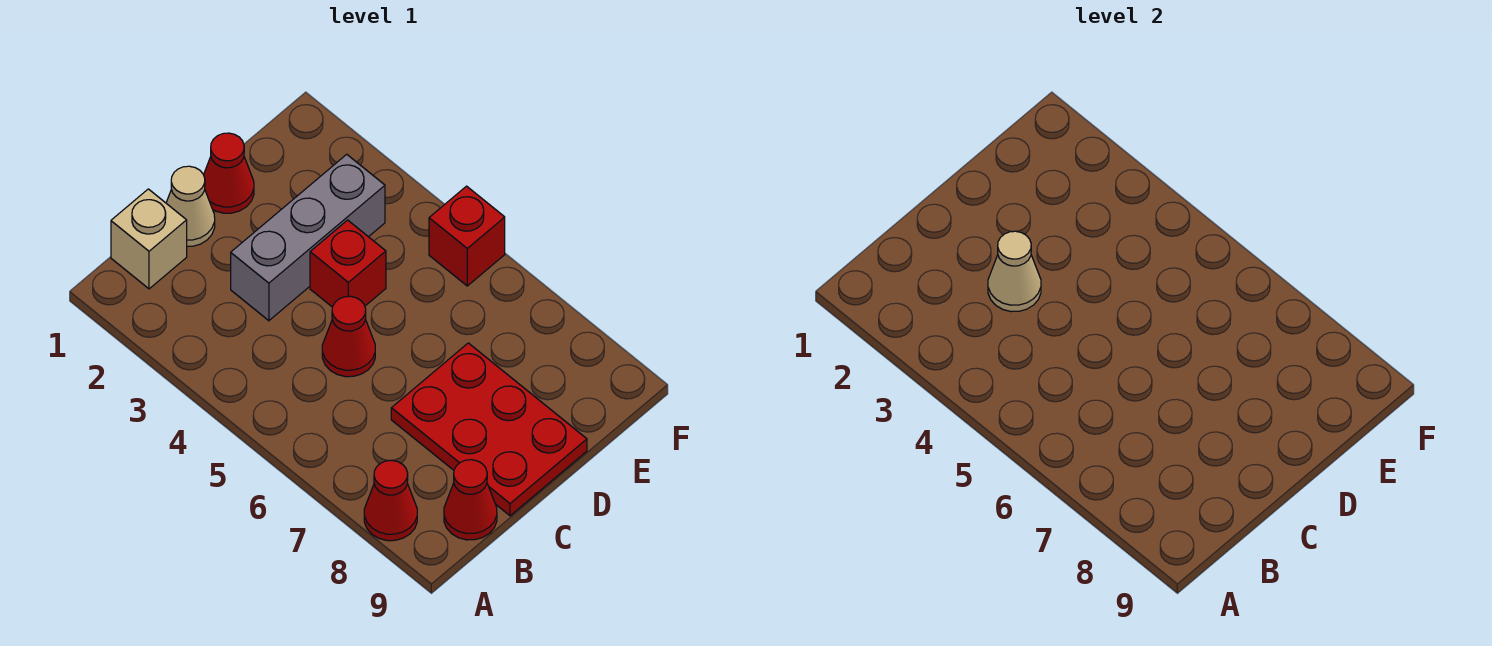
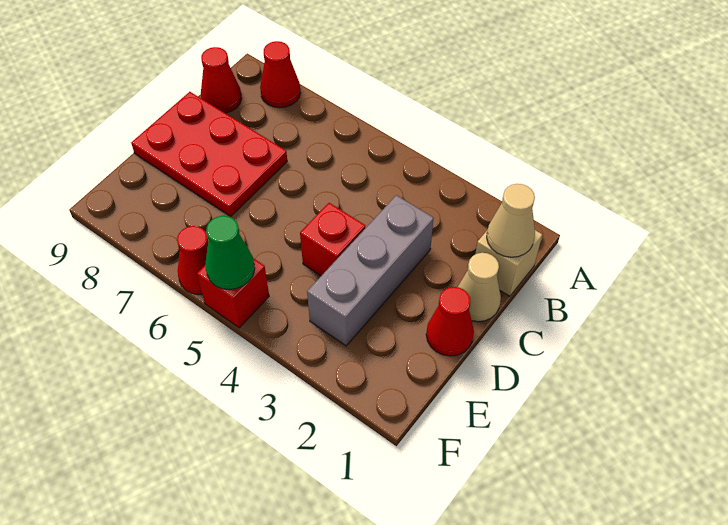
tan cone C3 level 2 -> tan cone B1 level 2
red cone C5 level 1 -> red cone F6 level 1
none -> green cone F5 level 2

